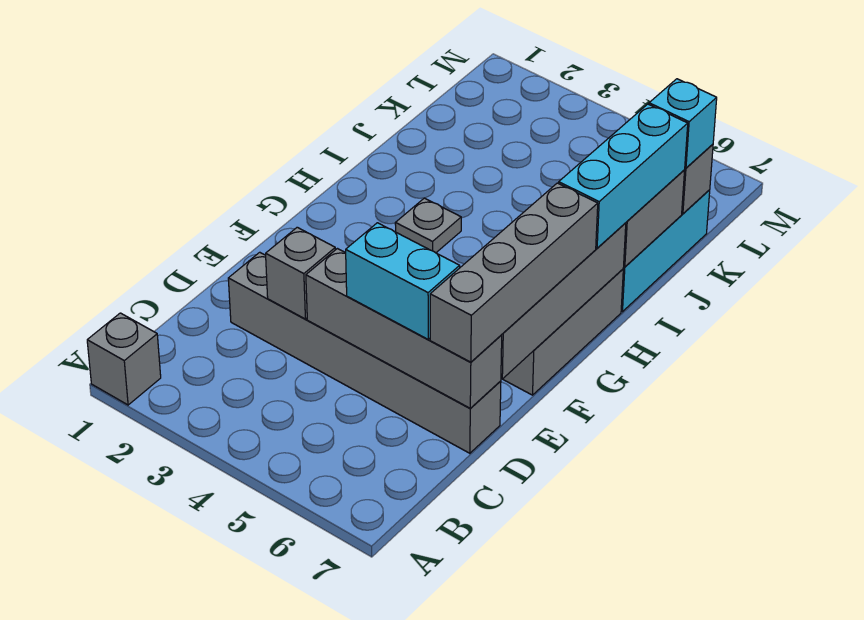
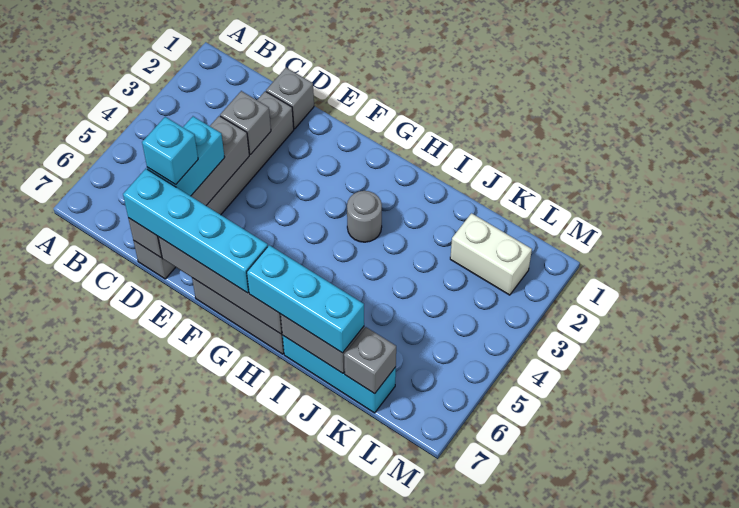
grey brick A1 level 1 -> grey brick D1 level 1
grey brick D7:G7 level 3 -> cyan brick D7:G7 level 3
grey plate H3 level 1 -> grey round brick H3 level 1
none -> white brick K2:L2 level 1
cyan brick K7 level 3 -> cyan brick D6 level 4

